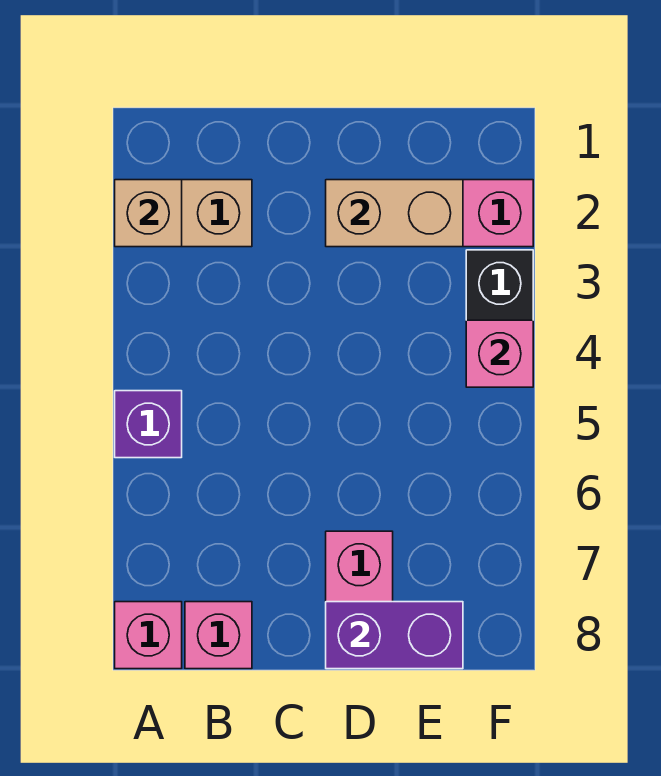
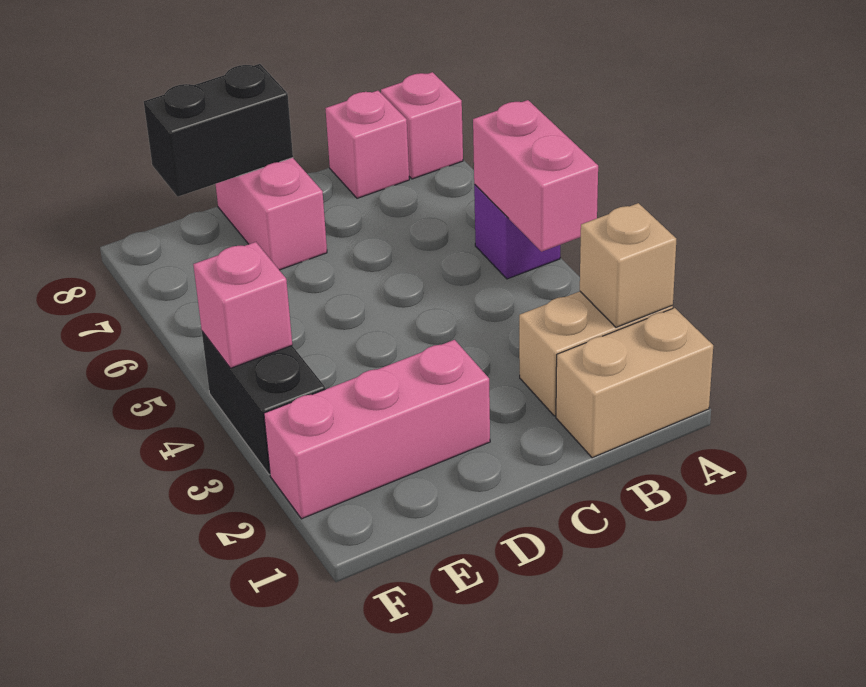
none -> pink brick A4:A5 level 2
tan brick D2:E2 level 2 -> tan brick A1:B1 level 1
purple brick D8:E8 level 2 -> black brick D8:E8 level 2

